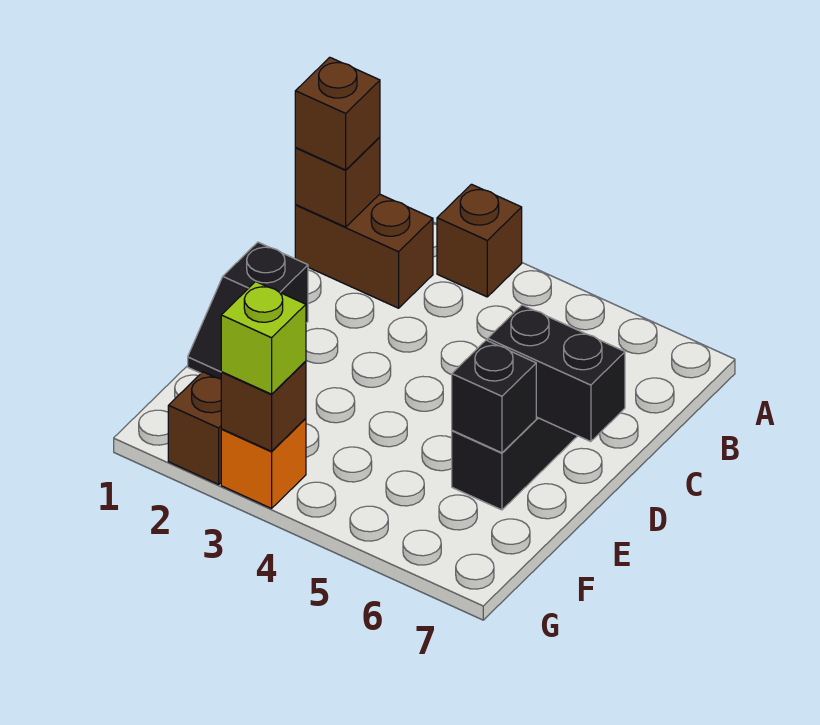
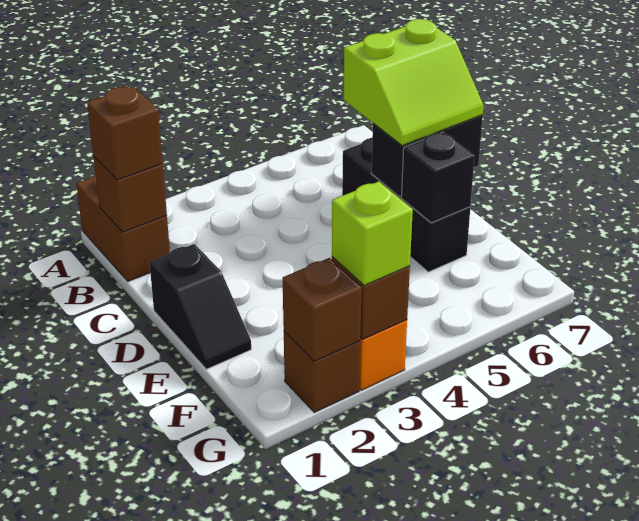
brown brick A3 level 1 -> brown brick G2 level 2
brown brick B1:B2 level 1 -> brown brick A1:B1 level 1
none -> lime slope C6:D7 level 3 top C

